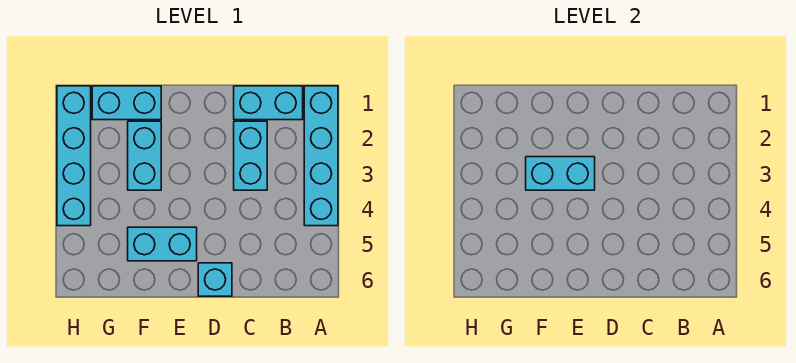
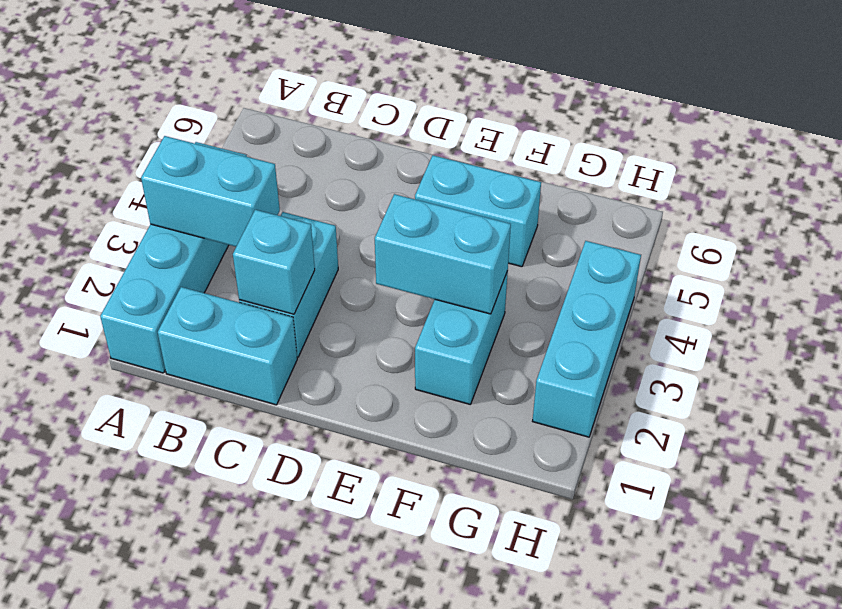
cyan brick D6 level 1 -> cyan brick C2 level 2
cyan brick F1:G1 level 1 -> cyan brick A3:B3 level 2
cyan brick H1:H4 level 1 -> cyan brick H2:H4 level 1

